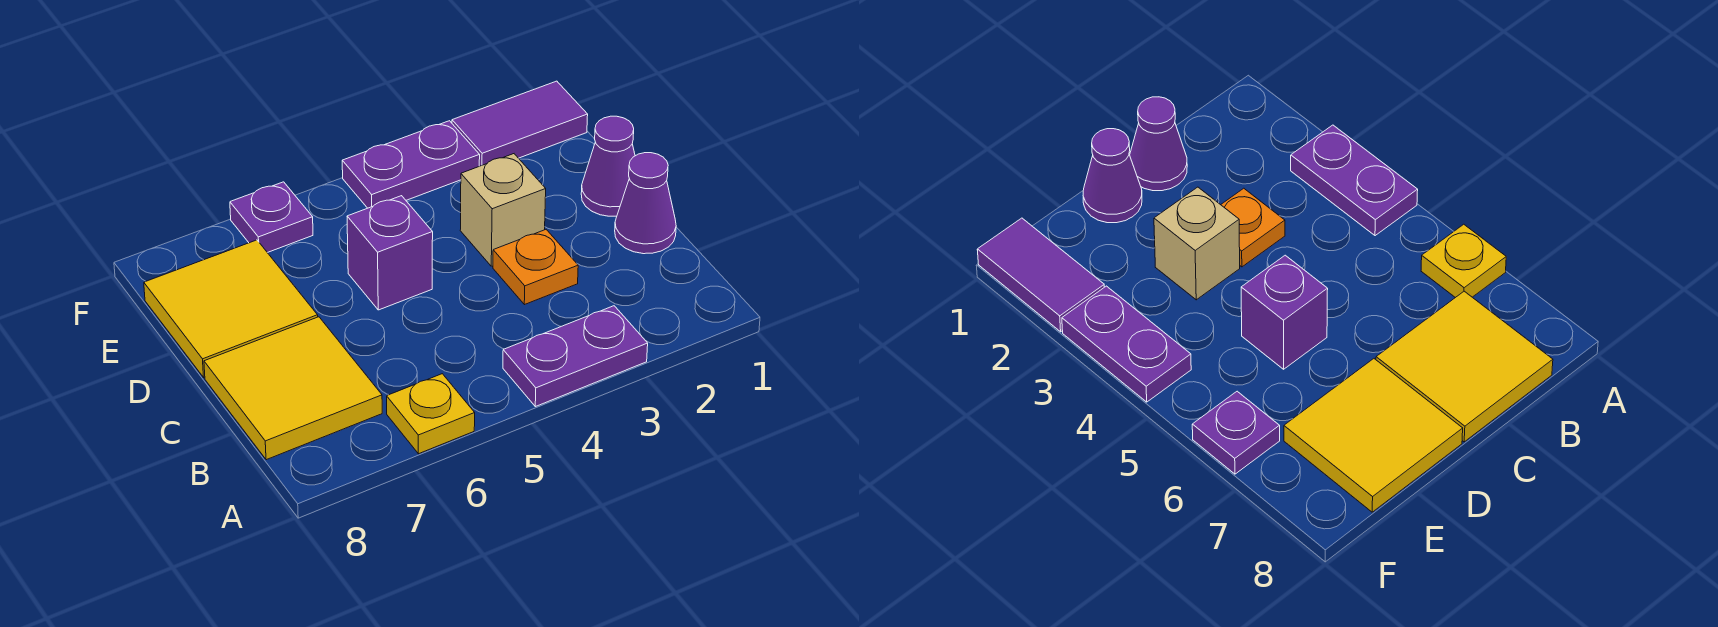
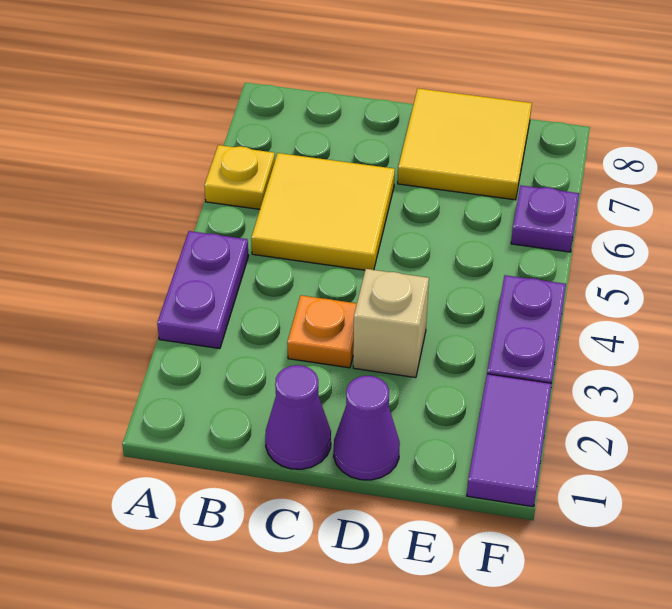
yellow tile B7:C8 level 1 -> yellow tile B5:C6 level 1
purple brick D5 level 1 -> none

